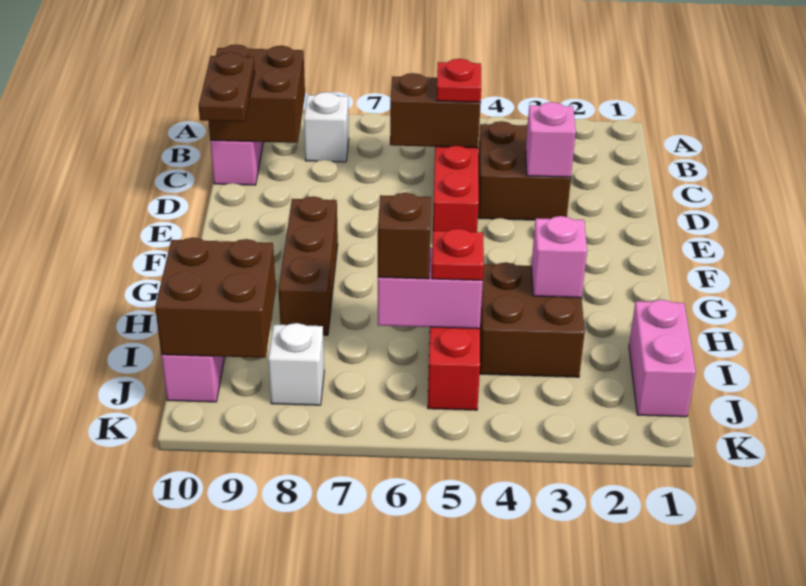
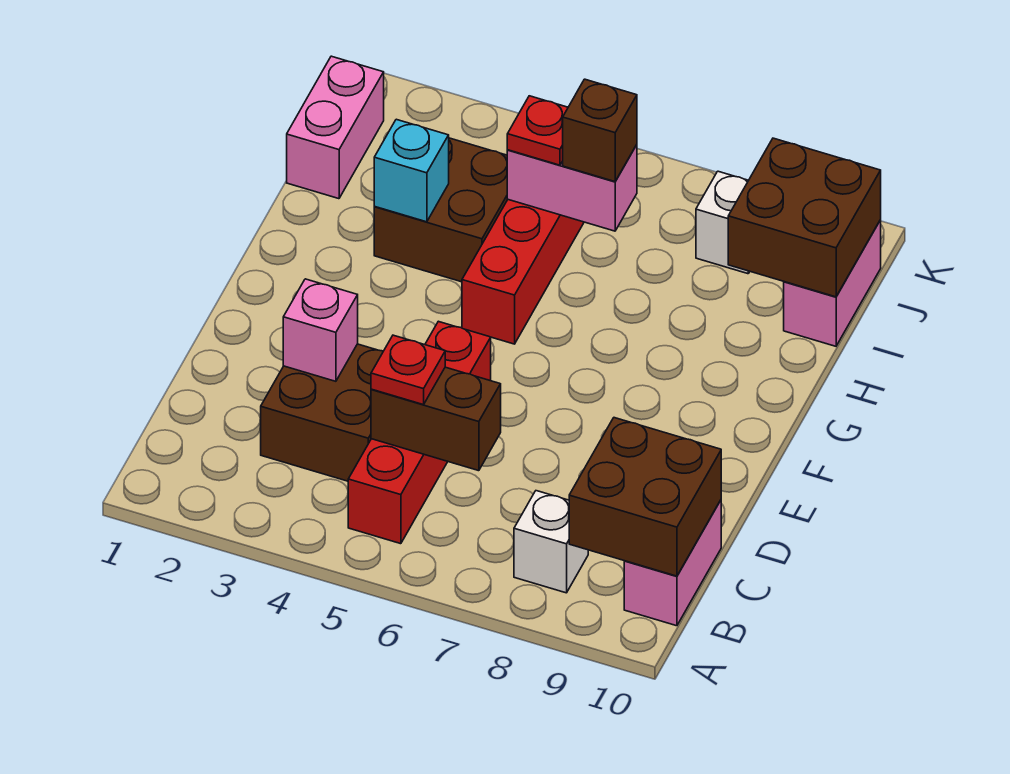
brown plate C10:D10 level 3 -> none
brown brick F8:H8 level 1 -> none
pink brick H3 level 2 -> cyan brick H3 level 2

